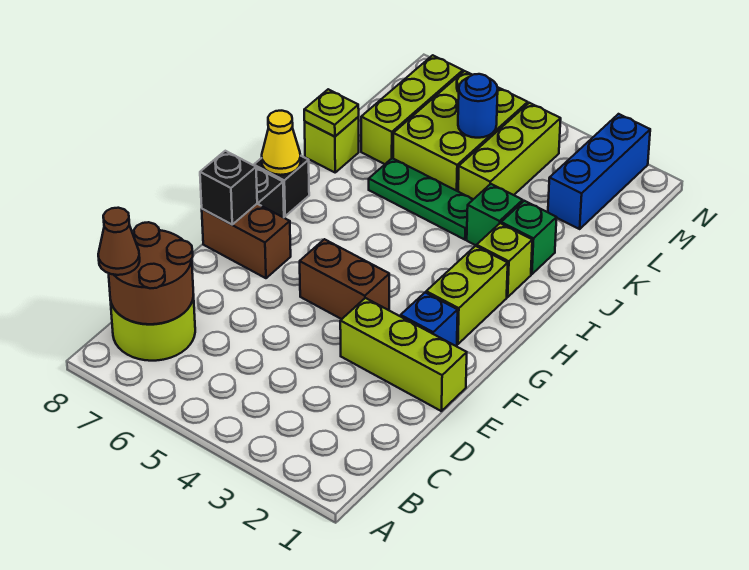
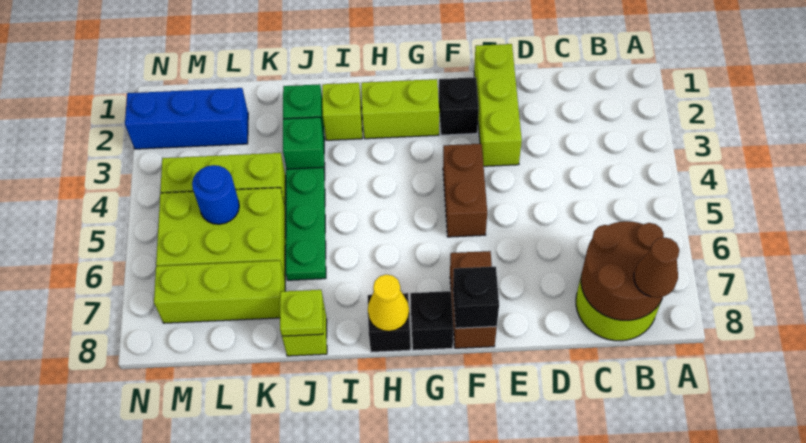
blue brick F2 level 1 -> black brick F2 level 1

